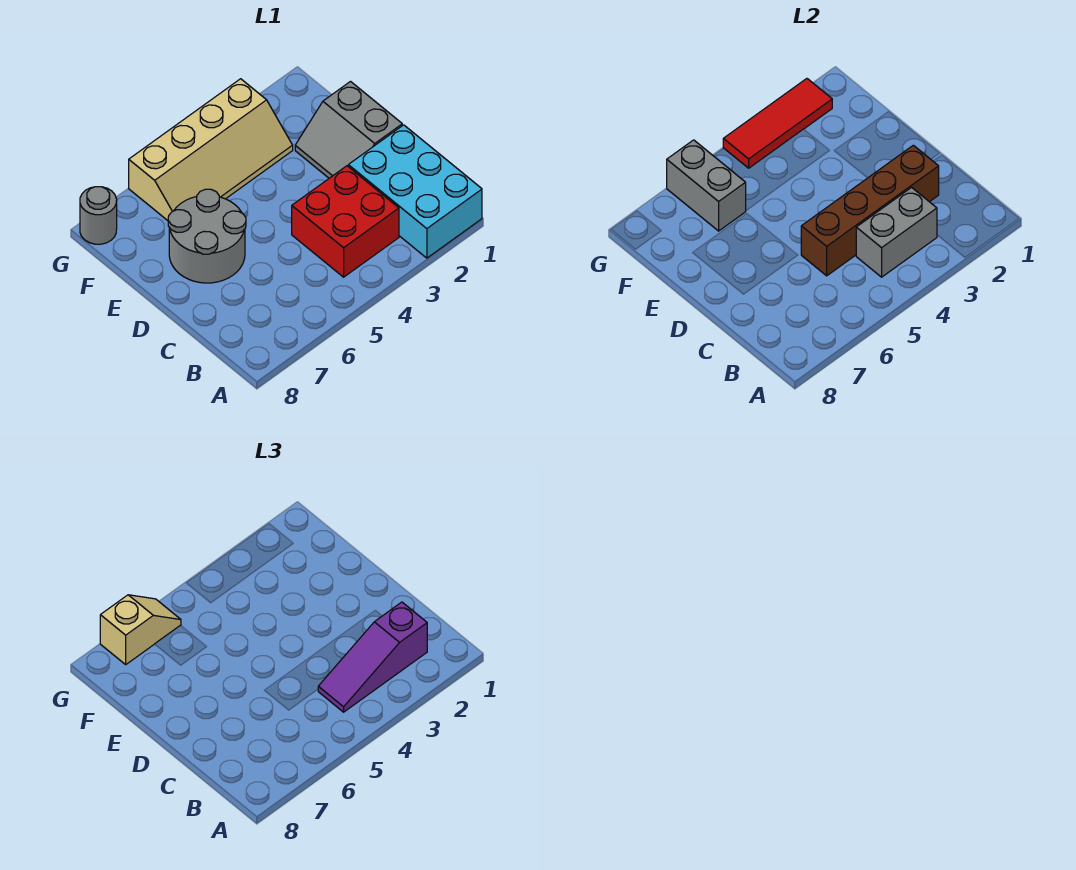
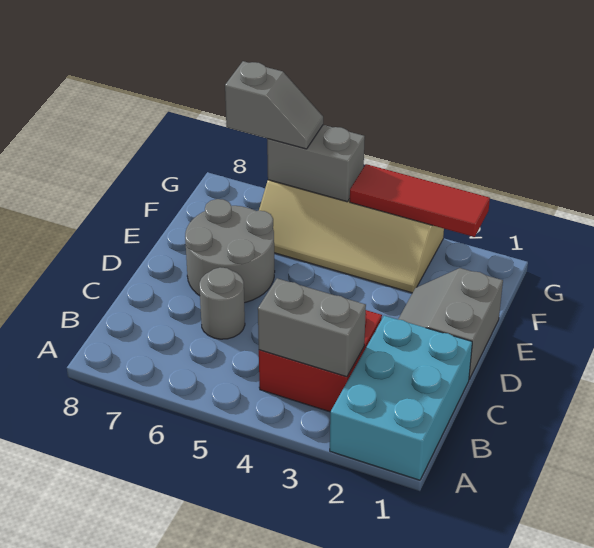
purple slope B2:B4 level 3 top 2 -> none
brown brick C2:C5 level 2 -> none
grey brick F6:G6 level 2 -> grey brick G5:G6 level 2
tan slope G6:G7 level 3 top 7 -> grey slope G6:G7 level 3 top 7
grey round brick G8 level 1 -> grey round brick C6 level 1

